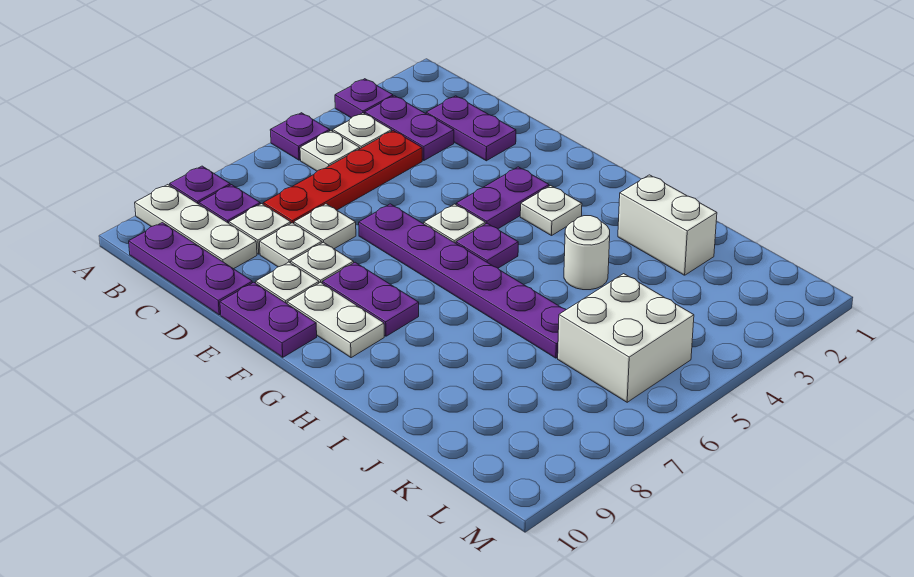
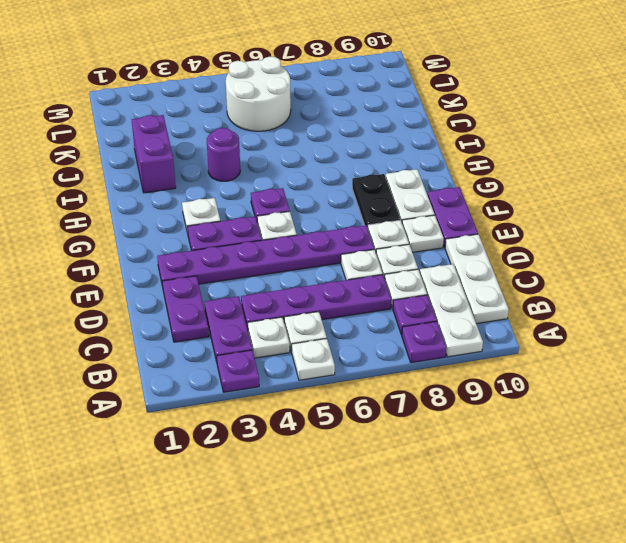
purple plate A5 level 1 -> white plate A5 level 1
purple plate B10:D10 level 1 -> white plate B10:D10 level 1
red plate C4:C7 level 1 -> purple plate C4:C7 level 1
purple plate E6:J6 level 1 -> purple plate E2:E7 level 1
purple plate F8:G8 level 1 -> black plate F8:G8 level 1
white brick I2:J2 level 1 -> purple brick I2:J2 level 1
white round brick I4 level 1 -> purple round brick I4 level 1
white brick K5:L6 level 1 -> white round brick K5:L6 level 1

